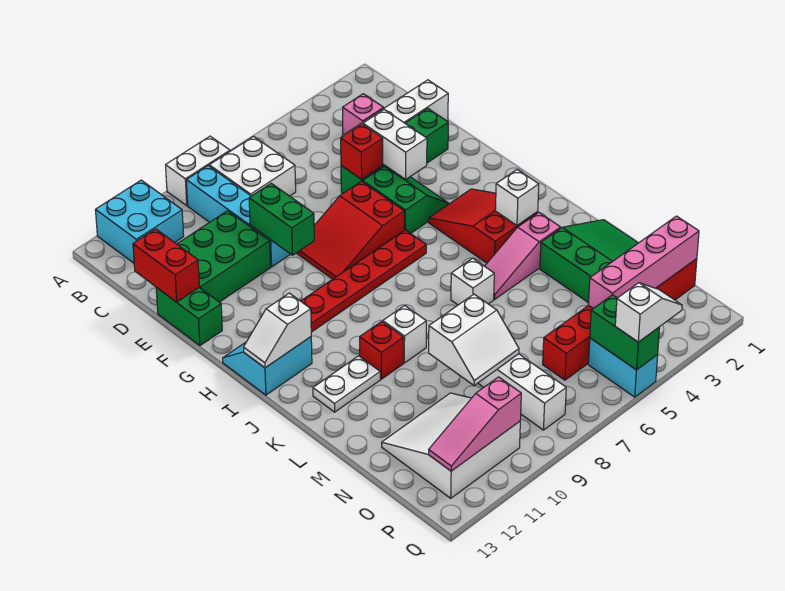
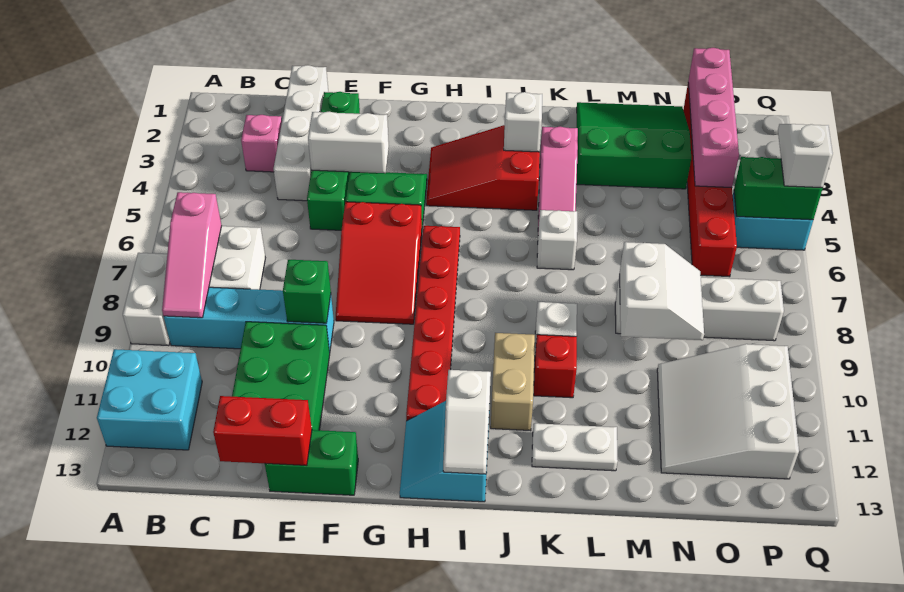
red brick E5 level 2 -> none
green brick E9:F9 level 2 -> green brick E9 level 2
none -> tan brick J10:J11 level 1
white plate K11:K12 level 1 -> white plate K12:L12 level 1
pink slope P10:P12 level 2 top 10 -> pink slope B7:B9 level 2 top 7

